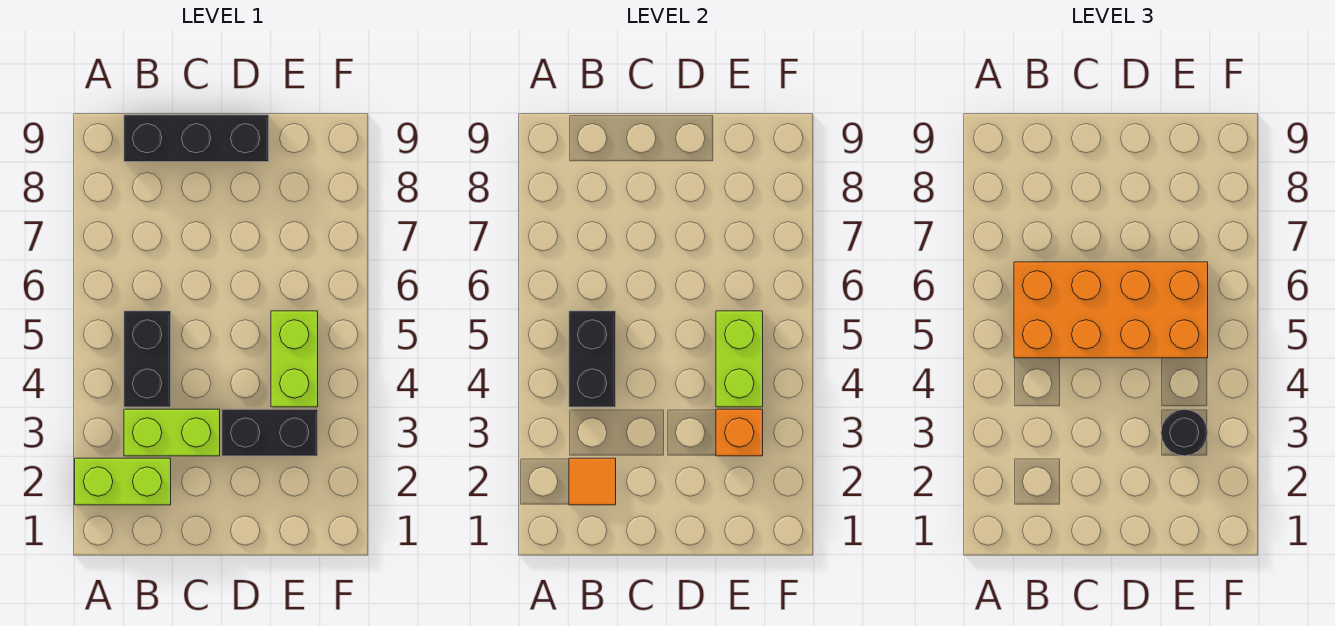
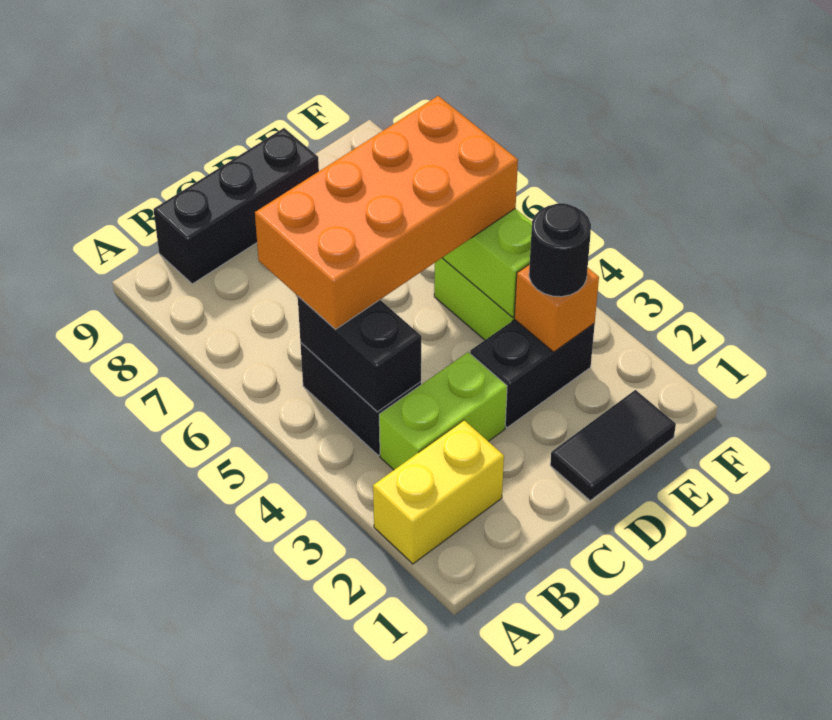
lime brick A2:B2 level 1 -> yellow brick A2:B2 level 1
orange tile B2 level 2 -> none
none -> black tile D1:E1 level 1

